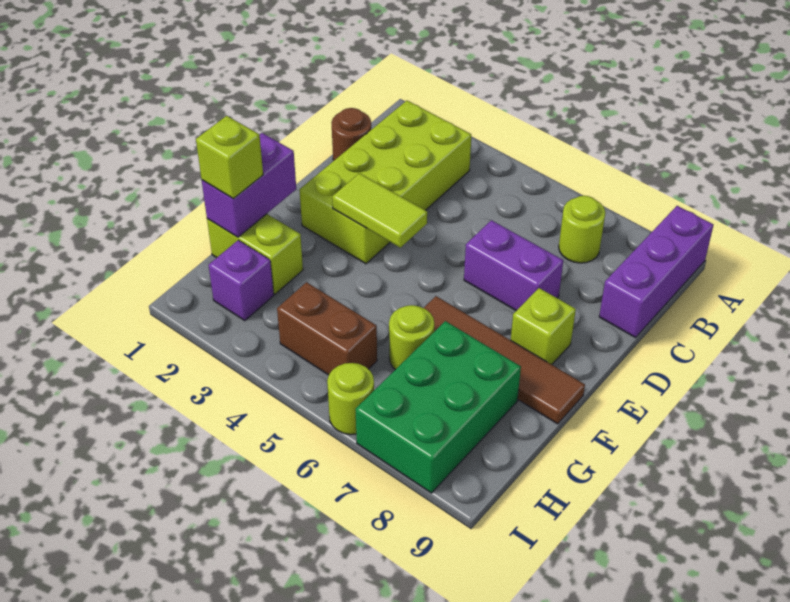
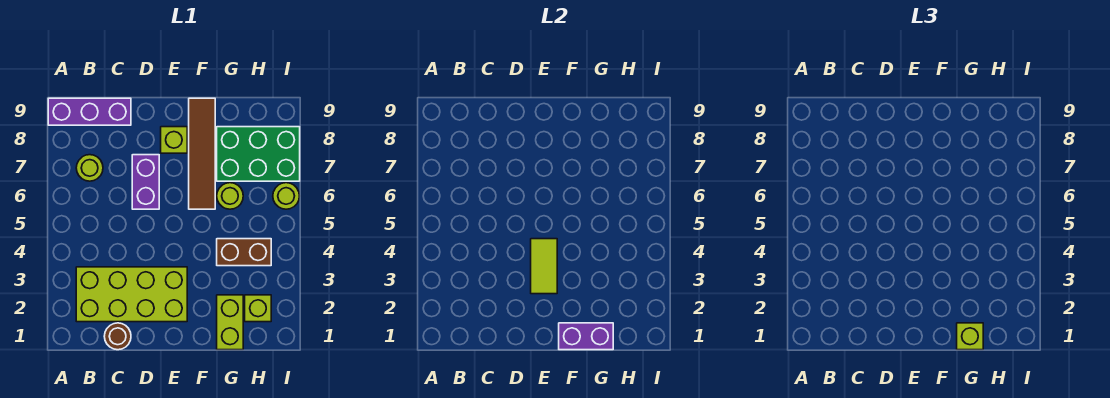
purple brick H2 level 1 -> lime brick H2 level 1
brown brick H4:H5 level 1 -> brown brick G4:H4 level 1

